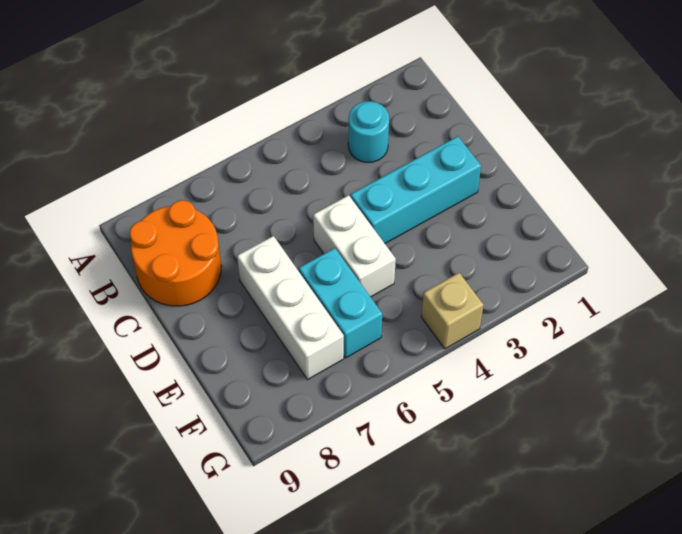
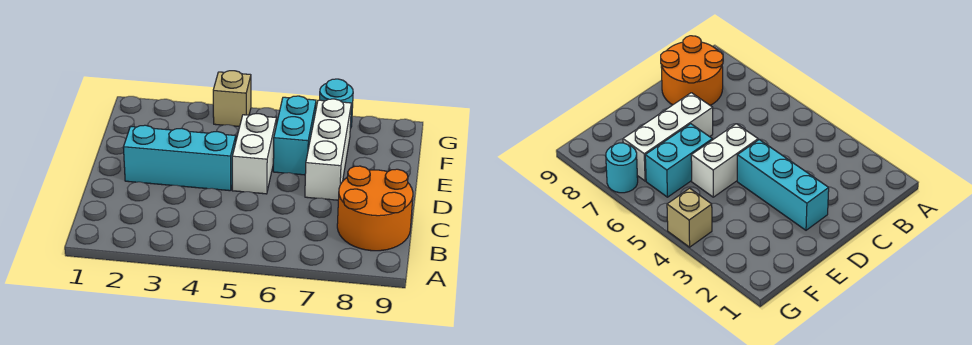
cyan round brick B3 level 1 -> cyan round brick G7 level 1

